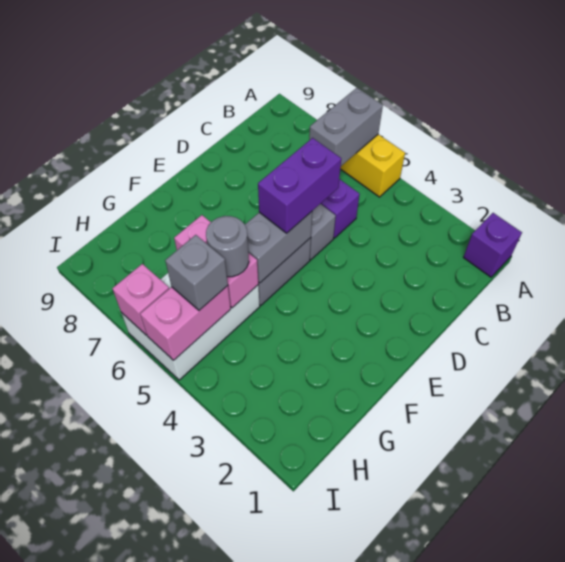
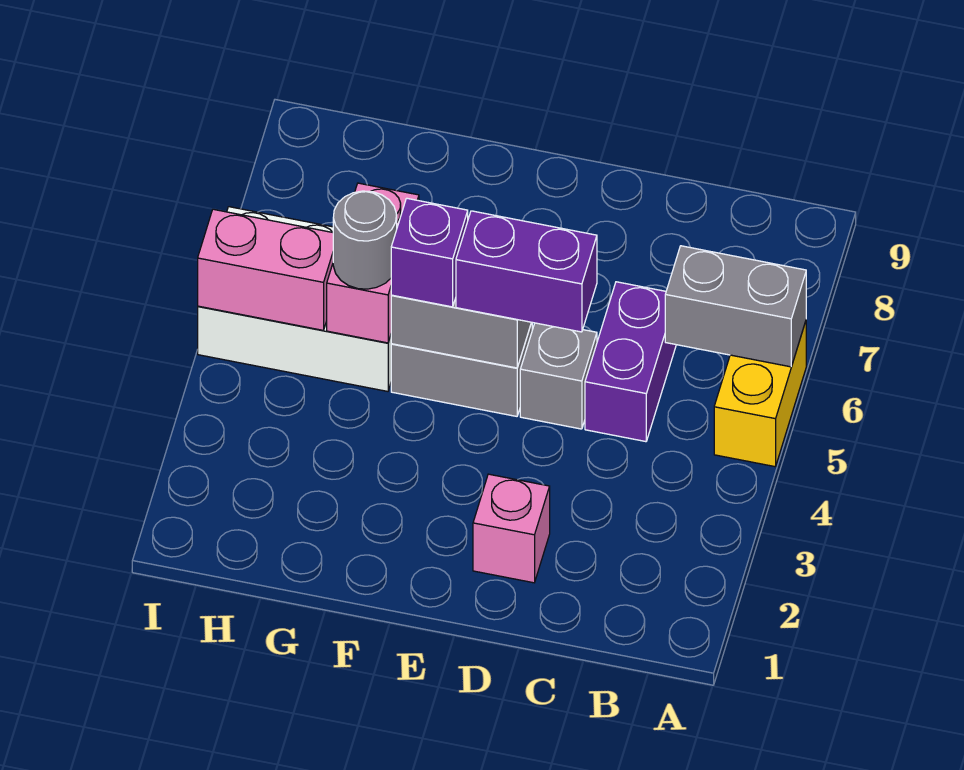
purple brick A1 level 1 -> purple brick F5 level 3
grey brick H5 level 3 -> none
pink brick I6 level 2 -> pink brick D2 level 1

